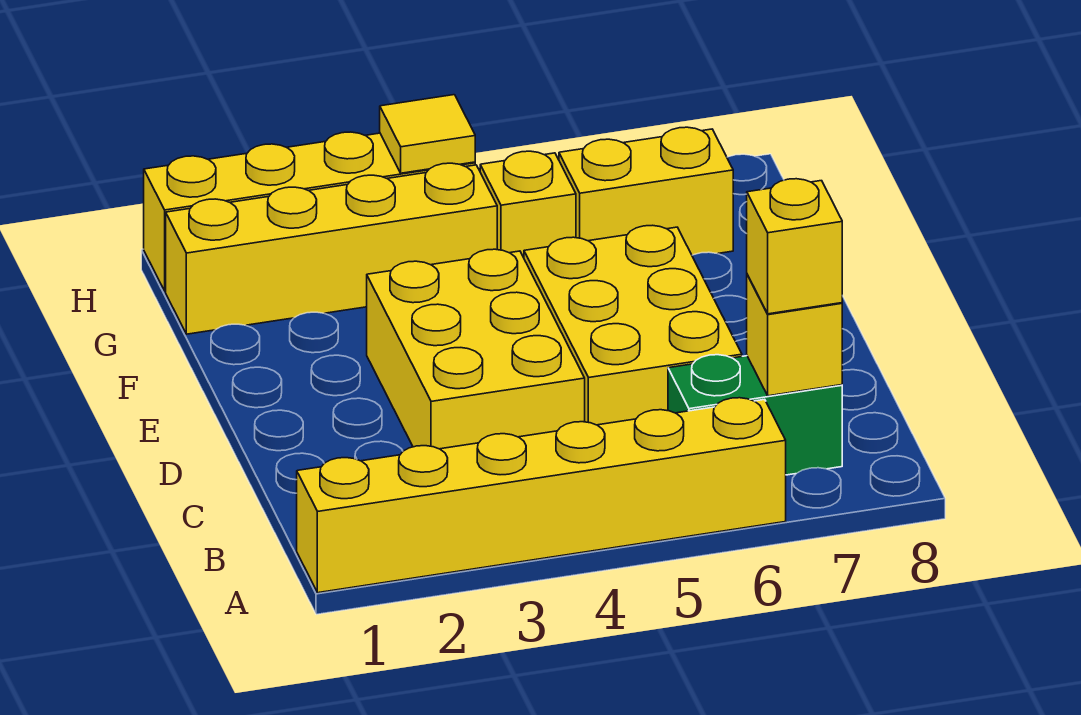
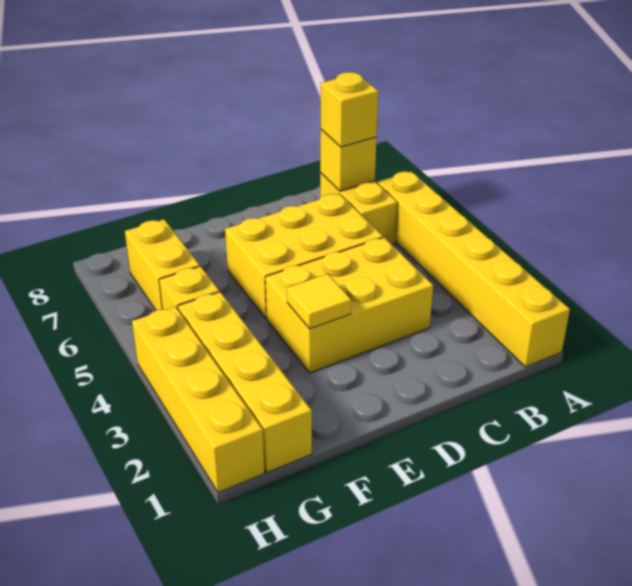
green brick B6:B7 level 1 -> yellow brick B6:B7 level 1
yellow tile H4 level 2 -> yellow tile E3 level 2

